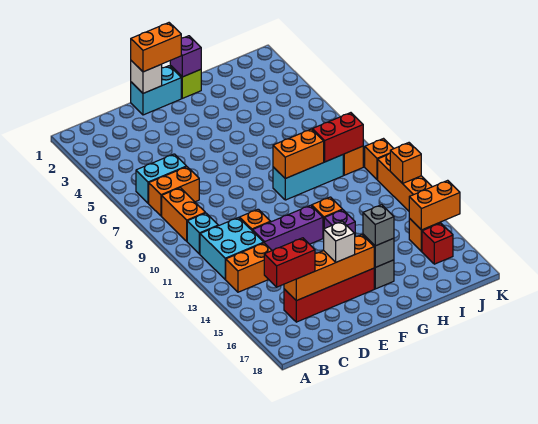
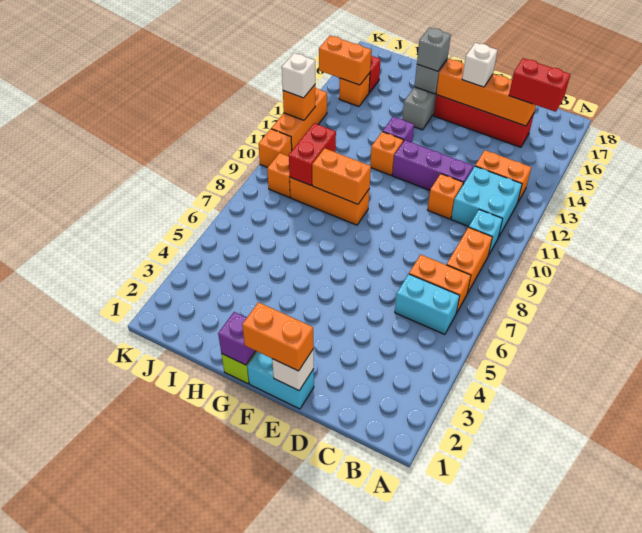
cyan brick G9:I9 level 1 -> orange brick G9:I9 level 1
red brick I9:J9 level 2 -> red brick I9:I10 level 2
none -> white brick K12 level 3

